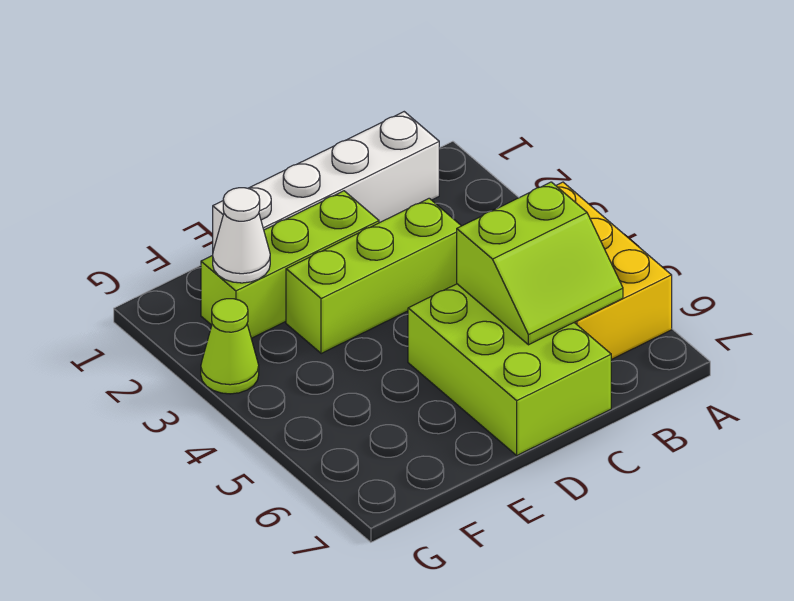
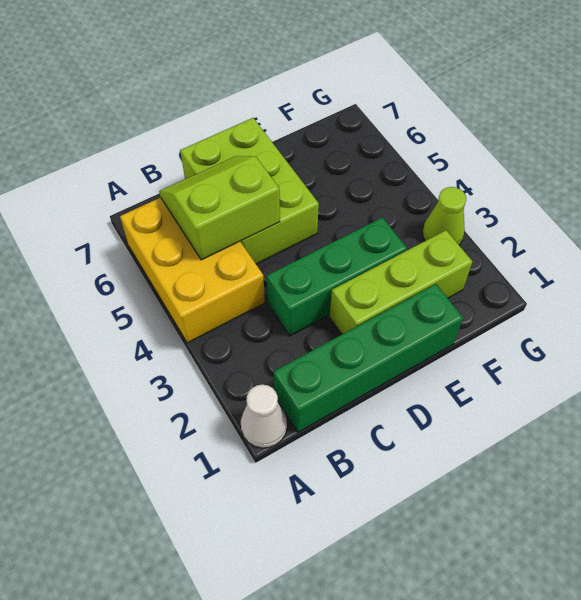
white brick B1:E1 level 1 -> green brick B1:E1 level 1
lime brick C3:E3 level 1 -> green brick C3:E3 level 1
white cone F2 level 2 -> white cone A1 level 1

